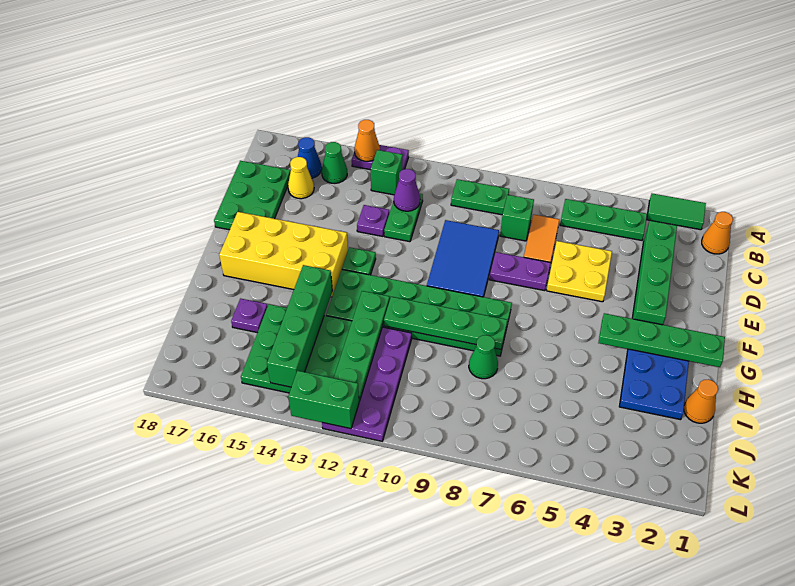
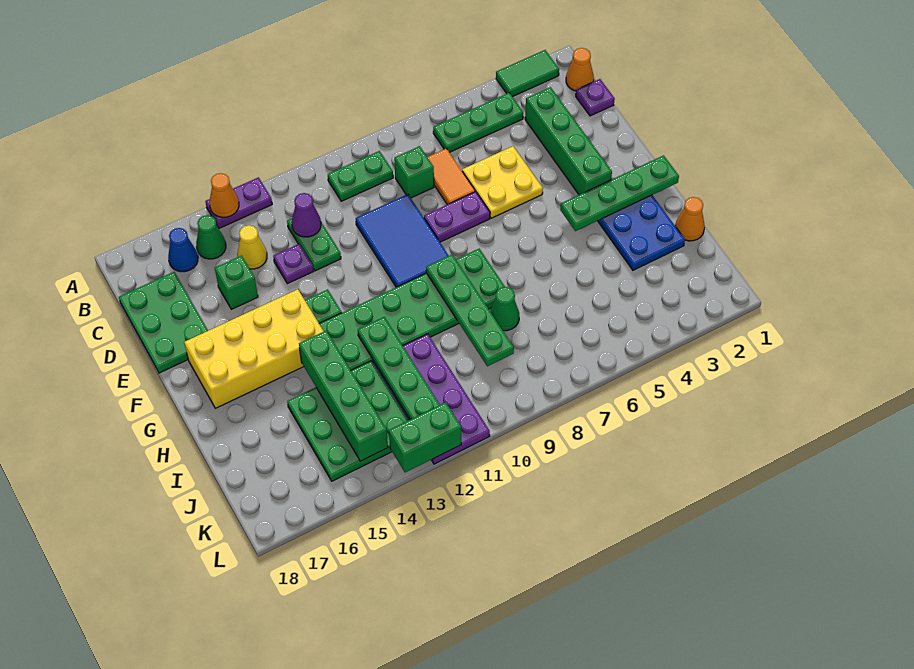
green brick B13 level 1 -> green brick D15 level 1
yellow cone C16 level 1 -> yellow cone C14 level 1
green plate H8:H11 level 2 -> green plate G9:J9 level 2
purple plate I16 level 1 -> purple plate C1 level 1

